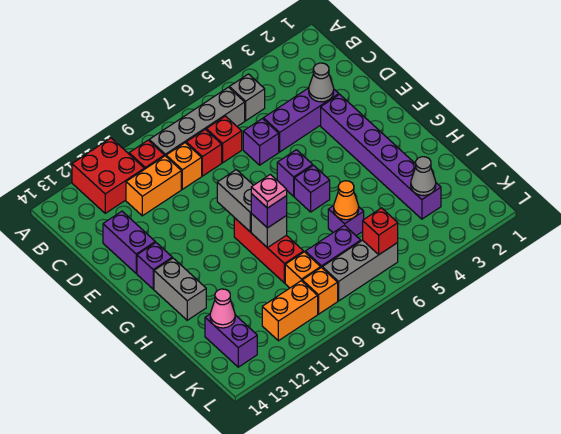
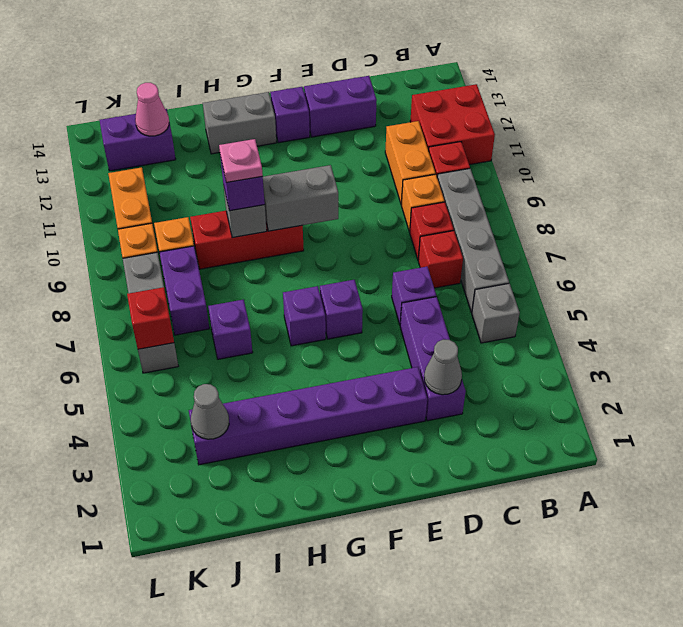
orange cone I6 level 2 -> none

